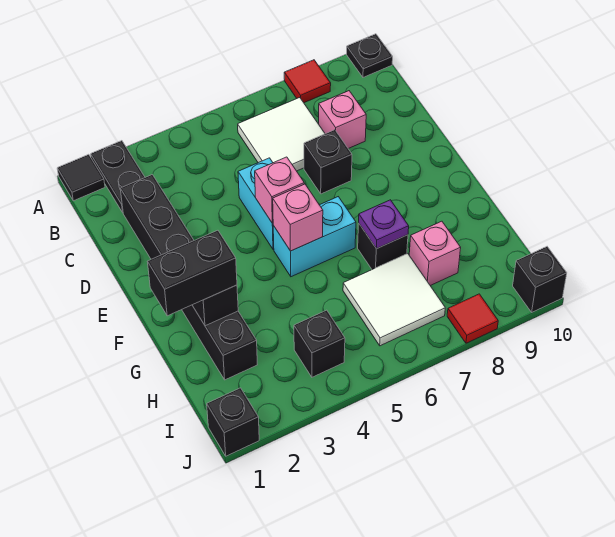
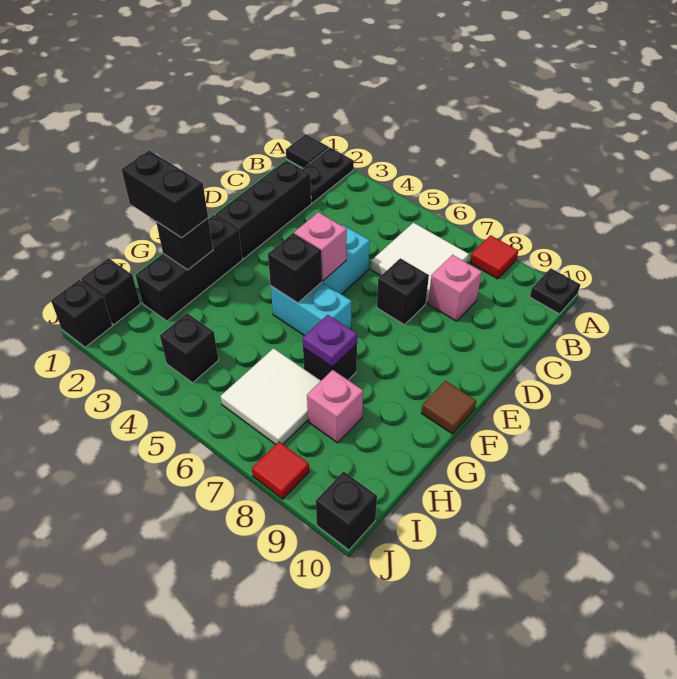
pink brick F5 level 2 -> black brick F5 level 2
none -> brown tile F10 level 1
none -> black brick I1 level 1

